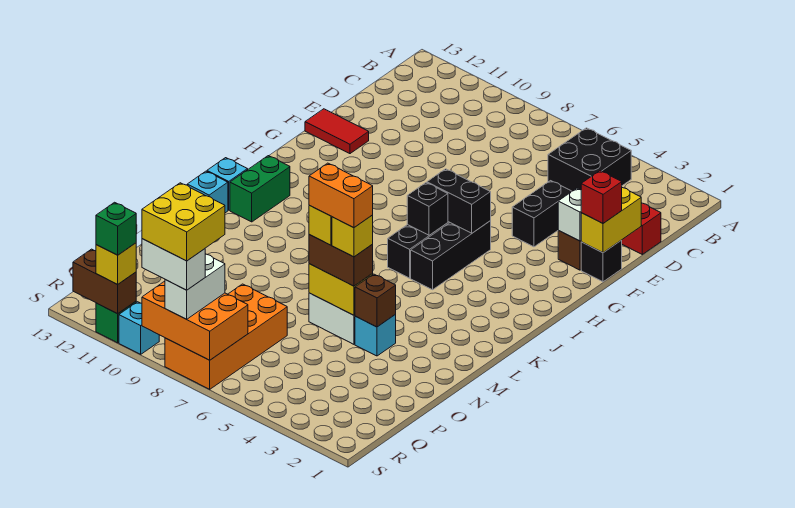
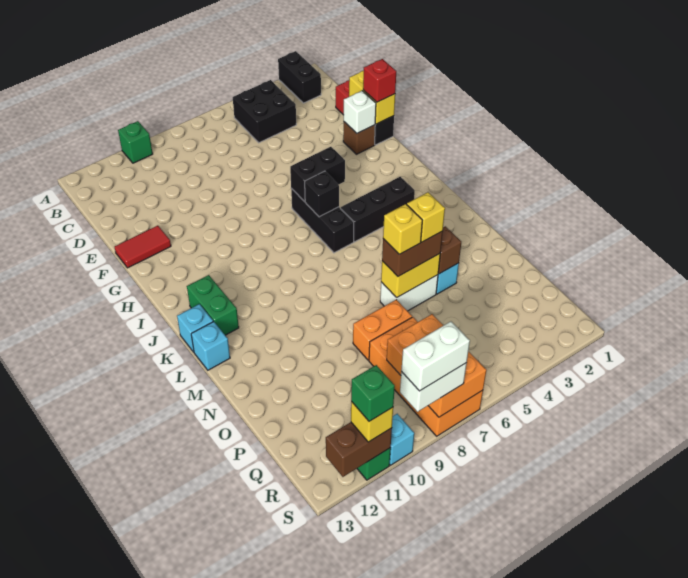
none -> green brick A10 level 1
black brick E4:F4 level 1 -> black brick A2:B2 level 1
black brick H5:J5 level 1 -> black brick J3:J5 level 1
orange brick N5:N6 level 5 -> orange brick O7:O8 level 1
orange brick R7:S9 level 2 -> orange brick Q7:S8 level 2
white brick R8:S8 level 3 -> white brick S8:S9 level 3
yellow brick R8:S9 level 5 -> none

